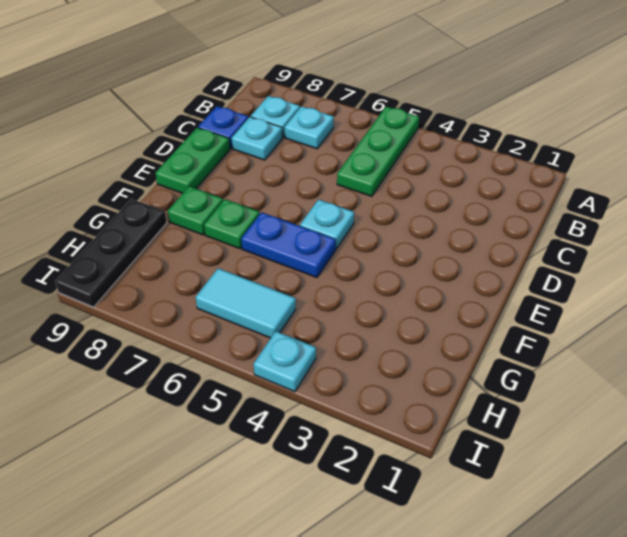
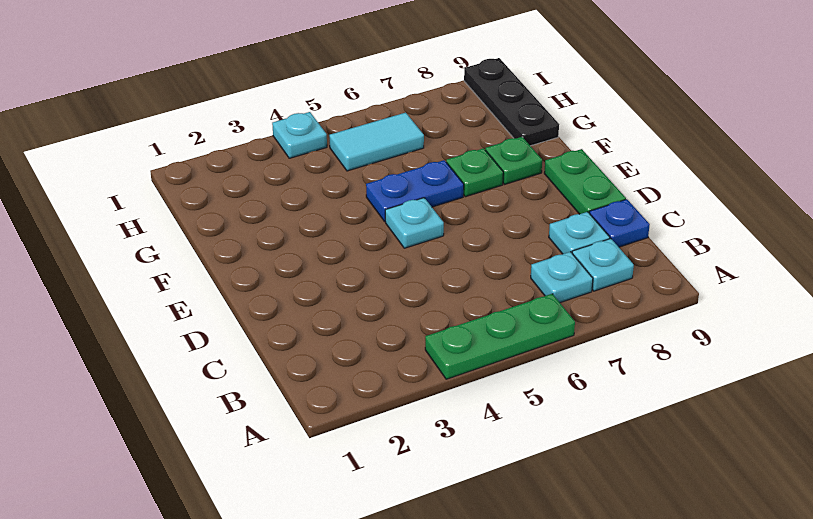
green plate A5:C5 level 1 -> green plate A4:A6 level 1

